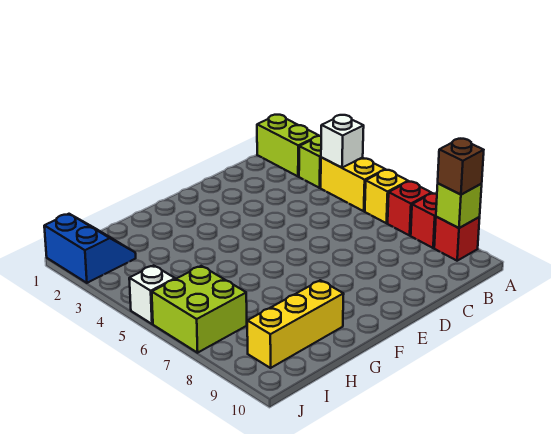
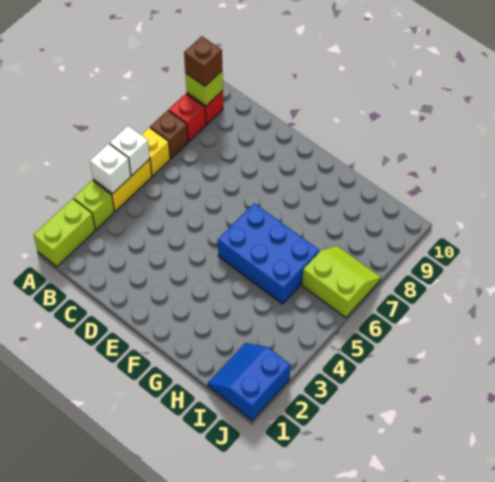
red brick A7 level 1 -> brown brick A7 level 1
none -> blue brick F5:H6 level 1
yellow brick G9:I9 level 1 -> none
lime brick I6:J7 level 1 -> lime slope I6:J7 level 1 top 6
white brick J5 level 1 -> white brick A5 level 2

